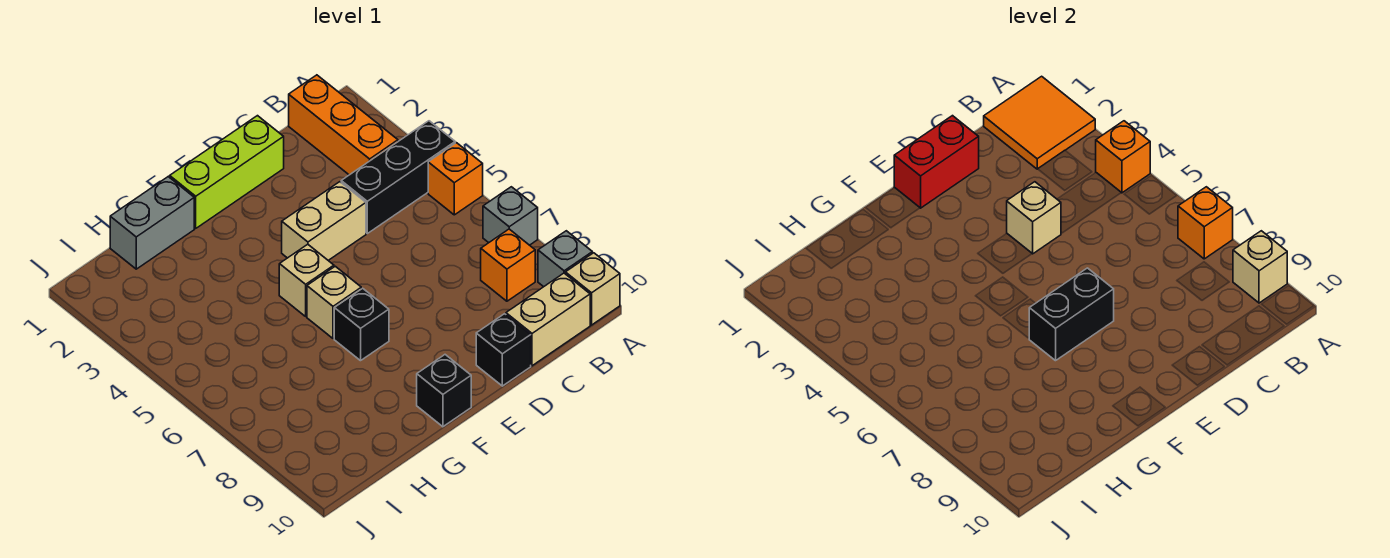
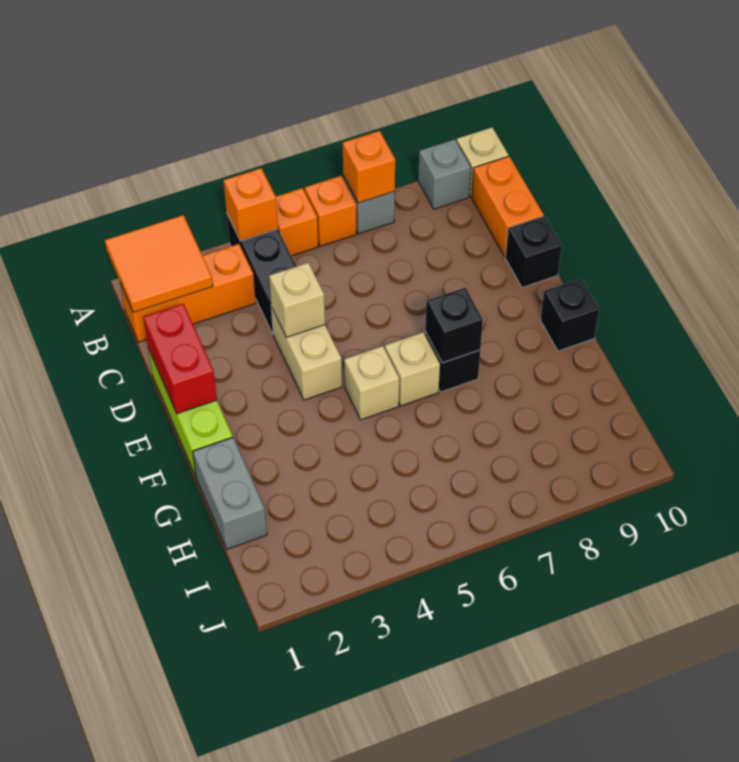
tan brick A9 level 2 -> none
orange brick B8 level 1 -> orange brick A6 level 1
tan brick B10:C10 level 1 -> orange brick B10:C10 level 1
black brick E7:F7 level 2 -> black brick F7 level 2

